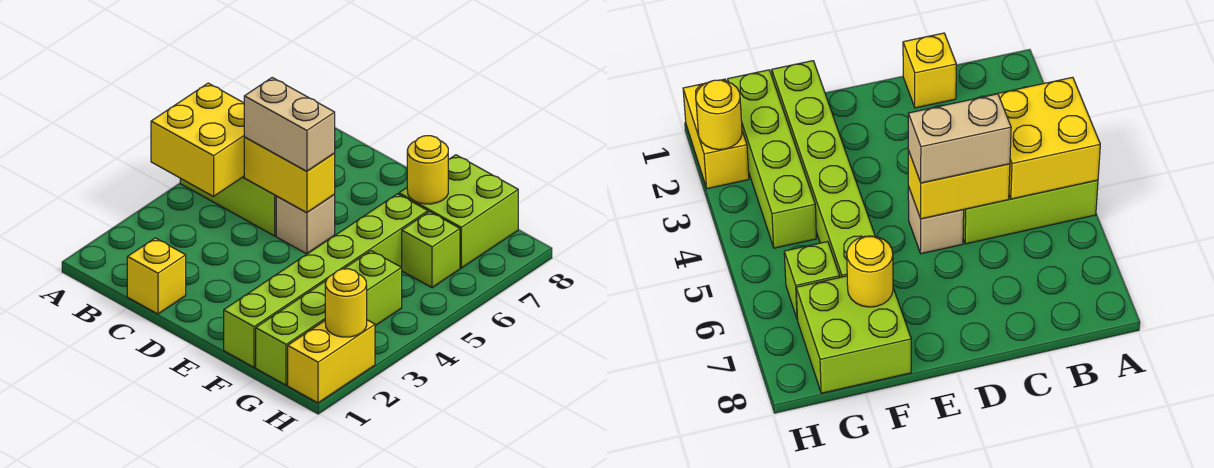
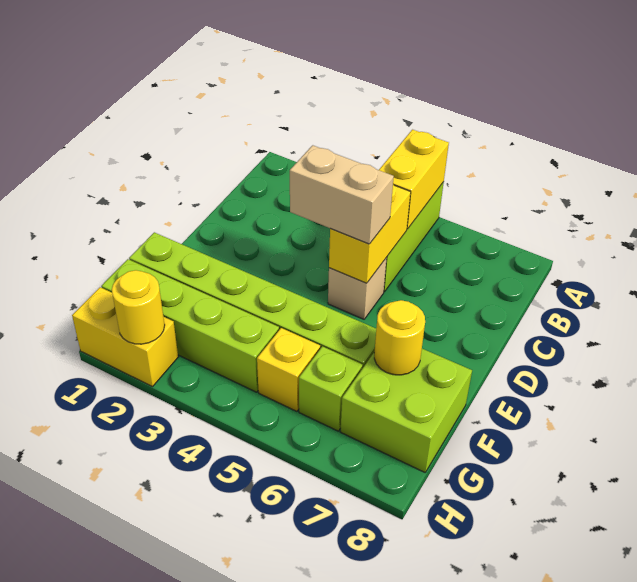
yellow brick A4:B5 level 2 -> yellow brick A5:B5 level 2
yellow brick C1 level 1 -> yellow brick G5 level 1
tan brick C5:D5 level 3 -> tan brick D4:D5 level 3

